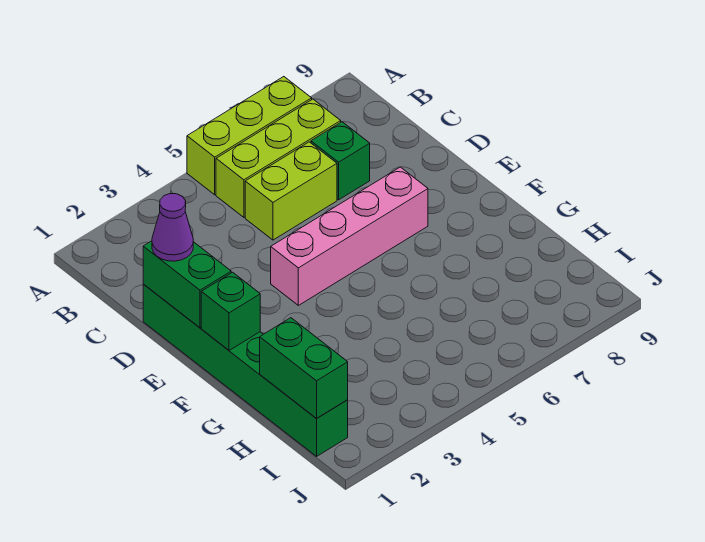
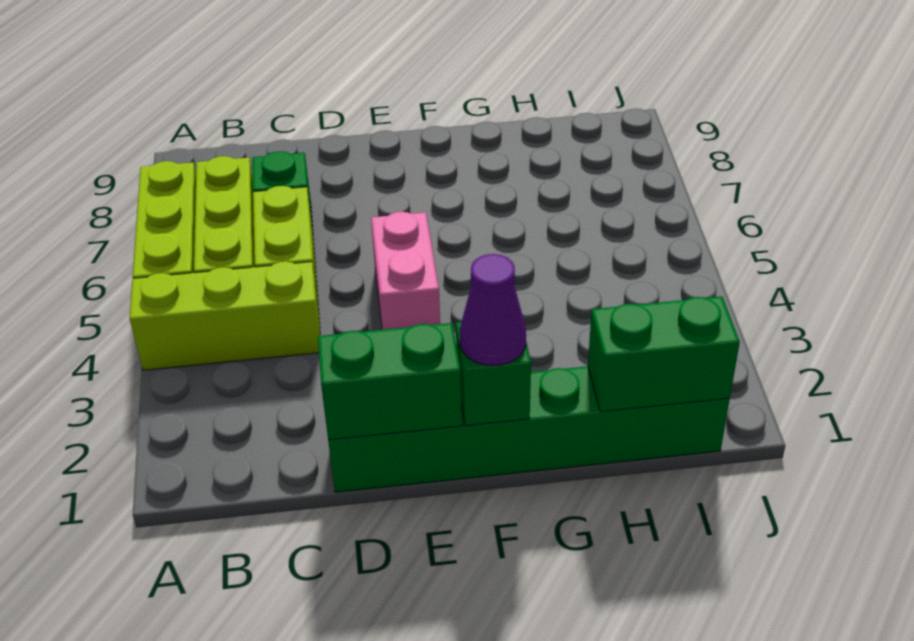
none -> lime brick A4:C4 level 1
purple cone D1 level 3 -> purple cone F1 level 3
pink brick E4:E7 level 1 -> pink brick E4:E5 level 1

